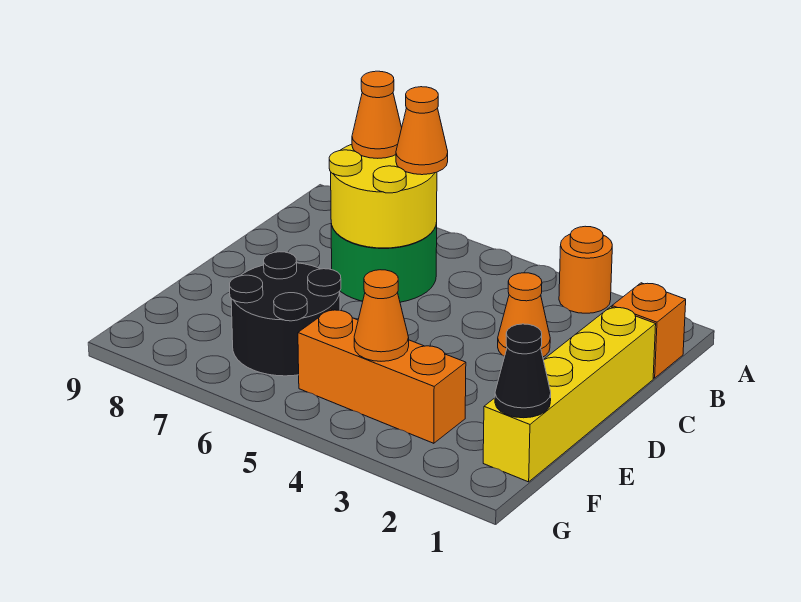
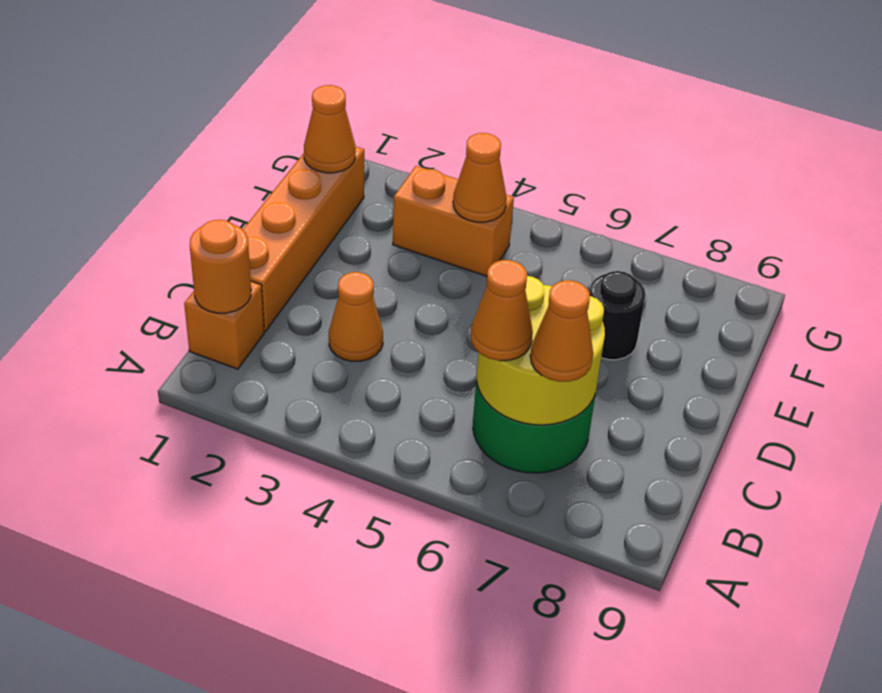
orange round brick A3 level 1 -> orange round brick B1 level 2
yellow brick C1:F1 level 1 -> orange brick C1:F1 level 1
black round brick E6:F7 level 1 -> black round brick E7 level 1
black cone F1 level 2 -> orange cone F1 level 2
orange brick F3:F5 level 1 -> orange brick F3:F4 level 1

